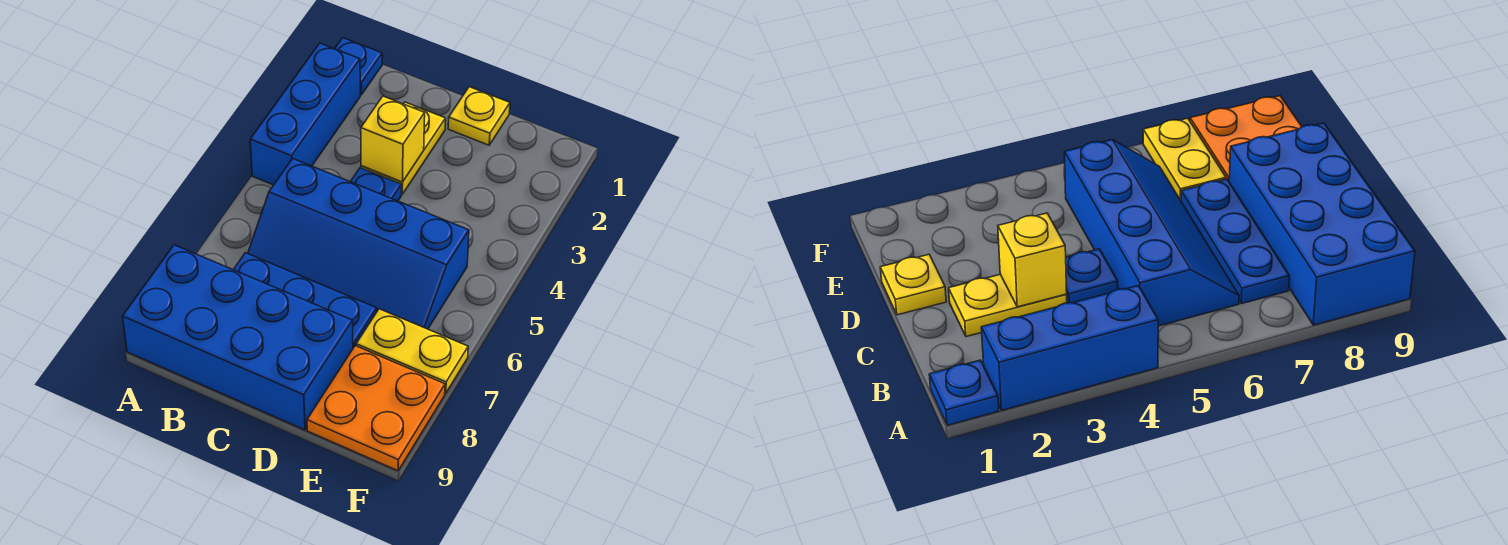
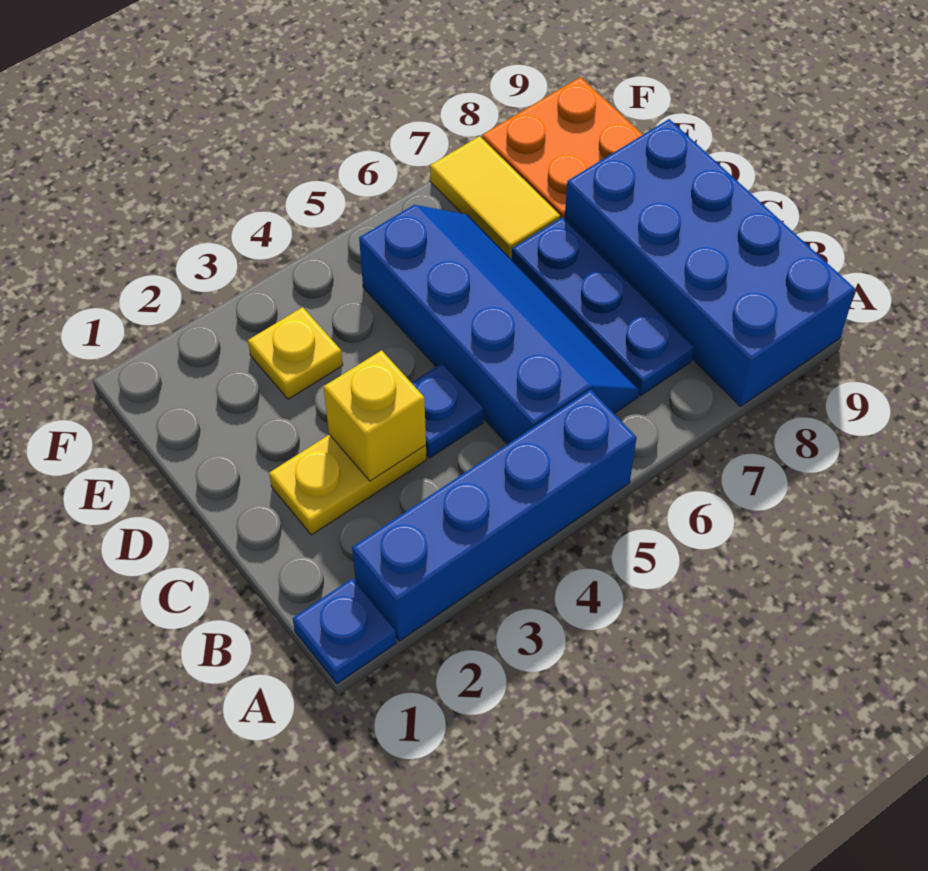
blue brick A2:A4 level 1 -> blue brick A2:A5 level 1
yellow plate D1 level 1 -> yellow plate E3 level 1
yellow plate E7:F7 level 1 -> yellow tile E7:F7 level 1

